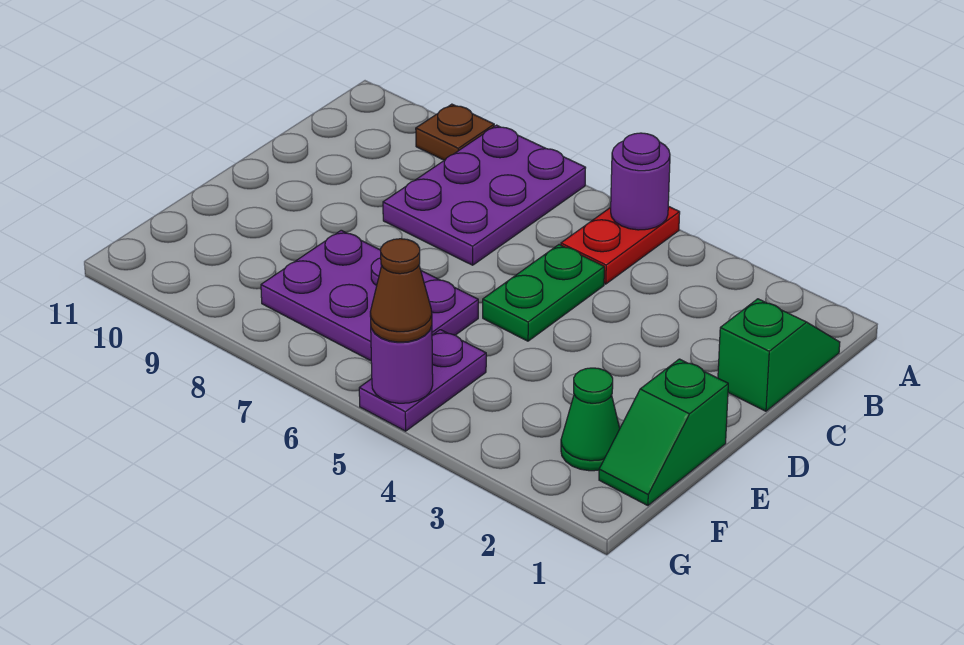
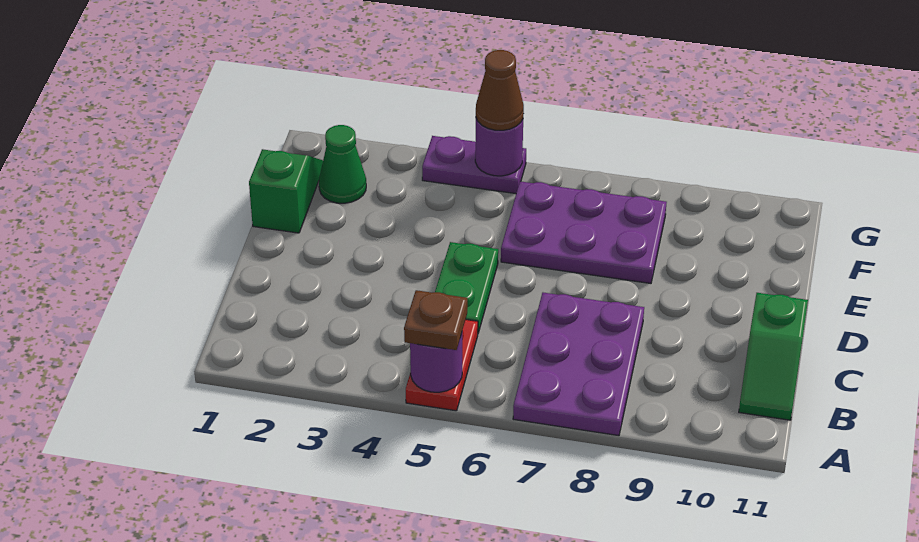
brown plate A9 level 1 -> brown plate A5 level 3
green slope B1:C1 level 1 top C -> green slope B11:C11 level 1 top C
purple plate F5:G5 level 1 -> purple plate G4:G5 level 1

